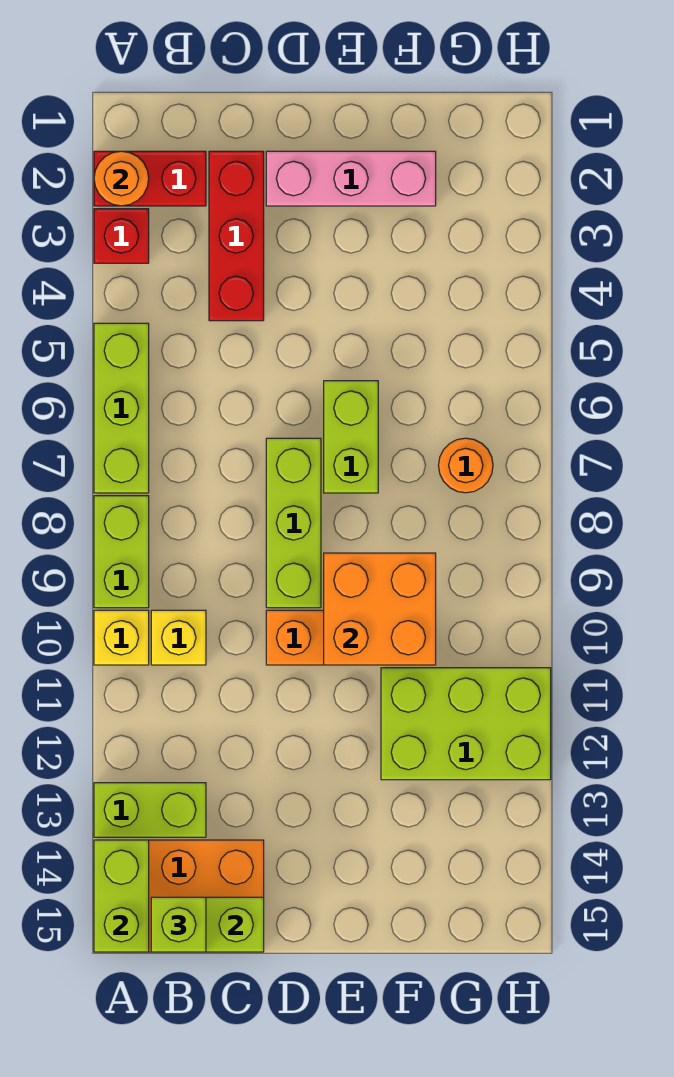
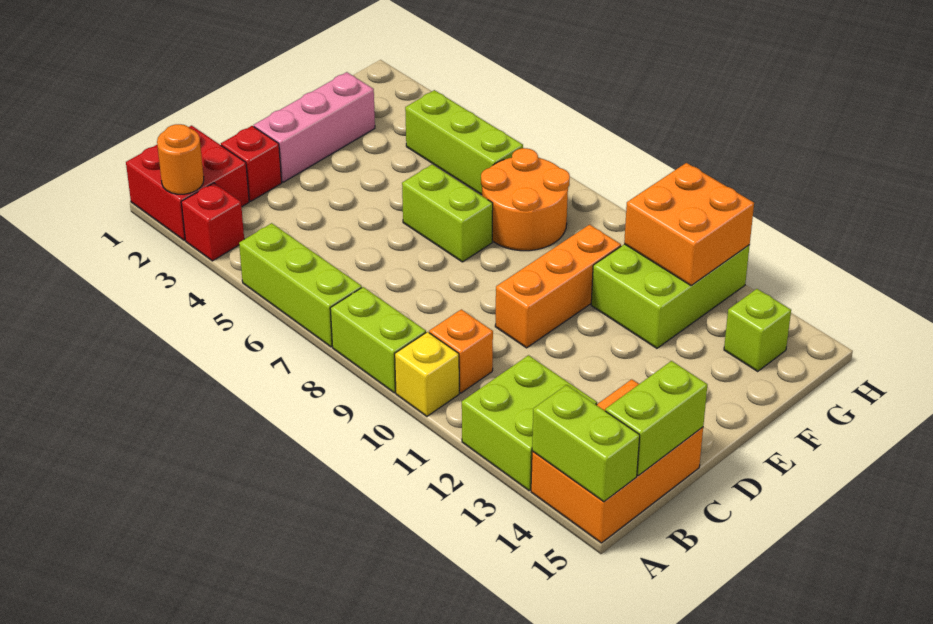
red brick A2:B2 level 1 -> red brick A1:B2 level 1
lime brick A13:B13 level 1 -> lime brick A12:B13 level 1
yellow brick B10 level 1 -> orange brick B10 level 1
lime brick B15 level 3 -> lime brick G14 level 1
red brick C2:C4 level 1 -> red brick C2 level 1
lime brick D7:D9 level 1 -> lime brick G4:G6 level 1
orange brick E9:F10 level 2 -> orange brick G11:H12 level 2
orange round brick G7 level 1 -> orange round brick F7:G8 level 1

